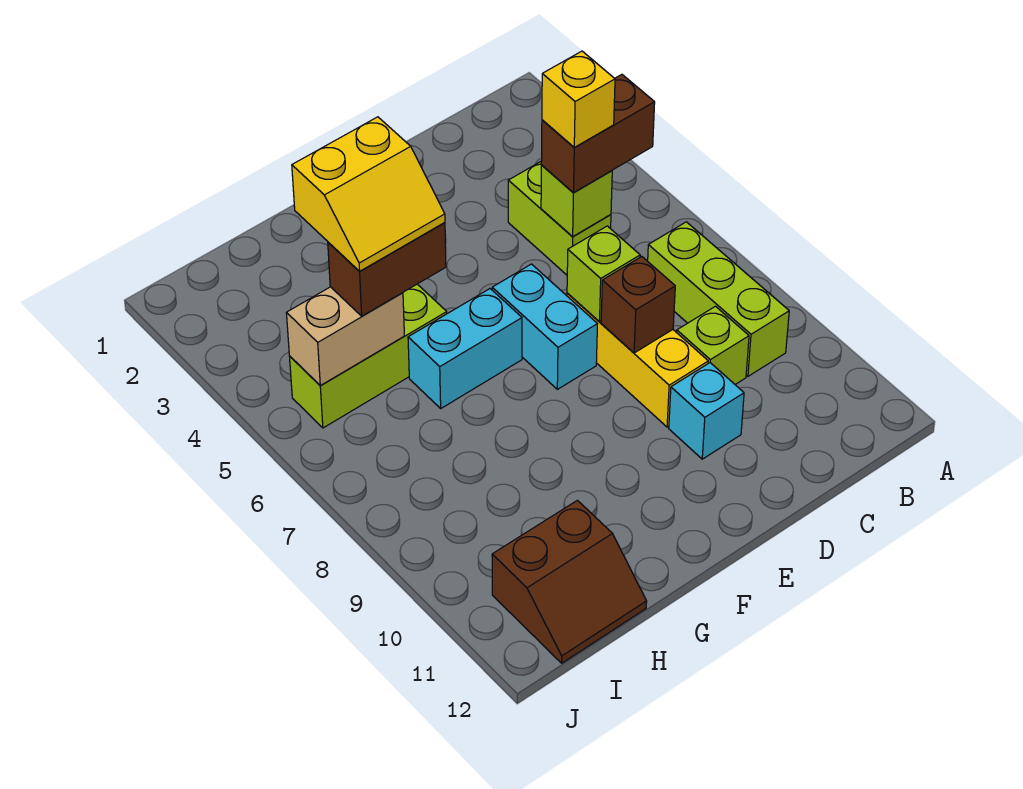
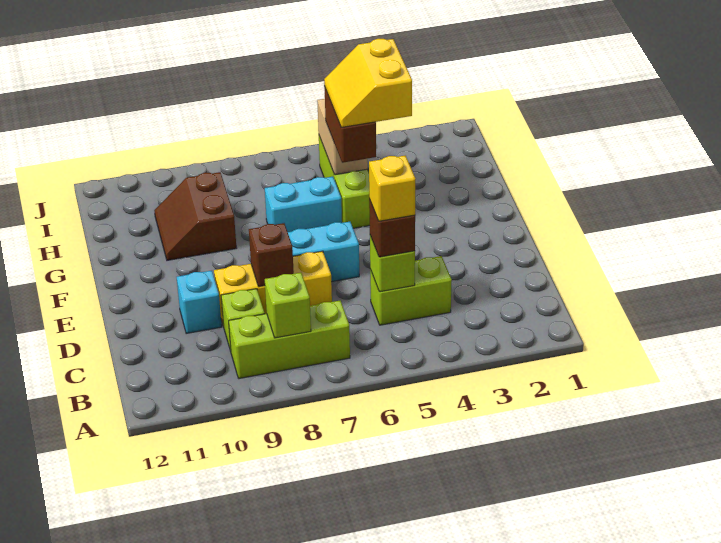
brown brick B5:C5 level 3 -> brown brick C5 level 3
lime brick D7 level 2 -> lime brick B8 level 2
cyan brick F6:G6 level 1 -> cyan brick G6:G7 level 1
brown slope H11:I12 level 1 top 11 -> brown slope G9:H10 level 1 top 9

